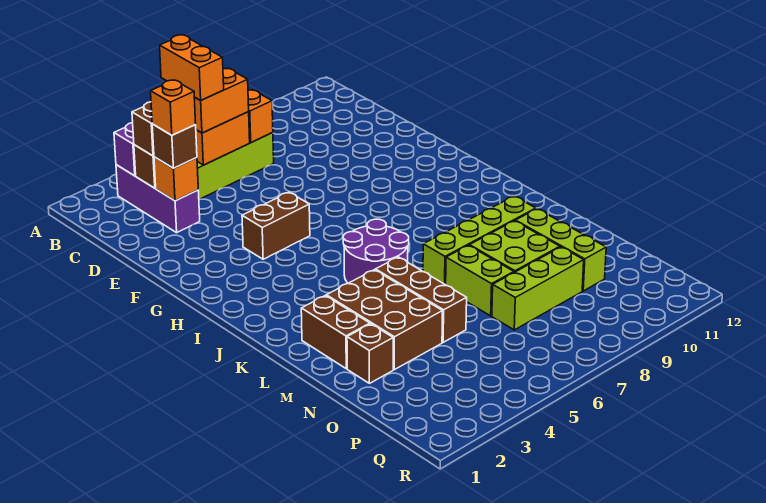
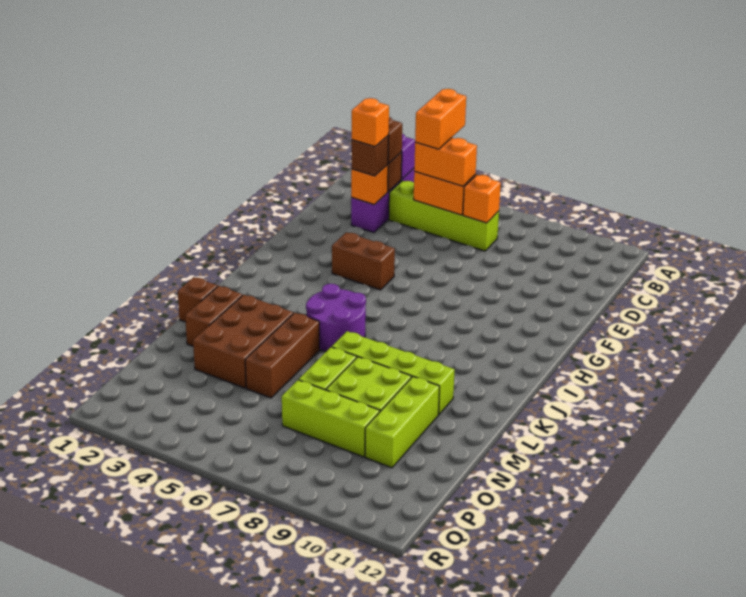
brown brick N2 level 1 -> brown brick L1 level 1

